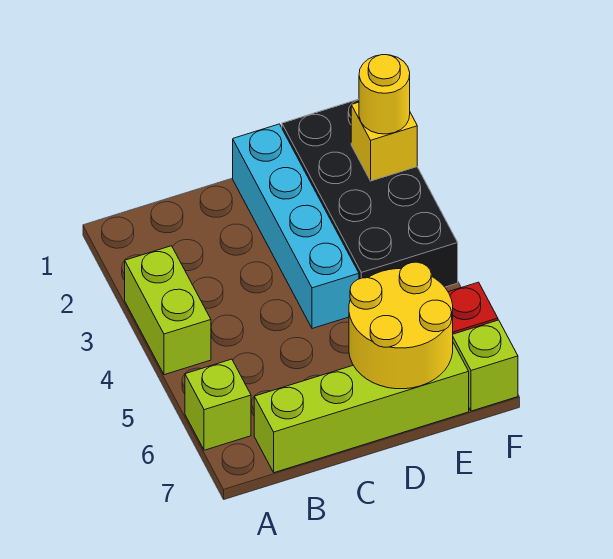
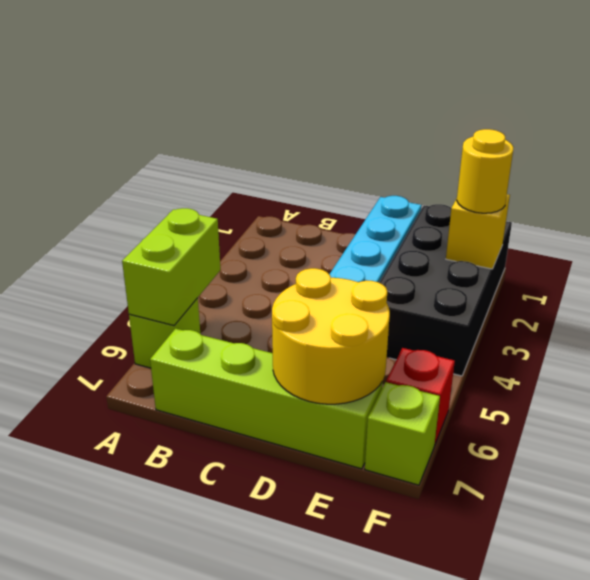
lime brick A3:A4 level 1 -> lime brick A5:A6 level 2

